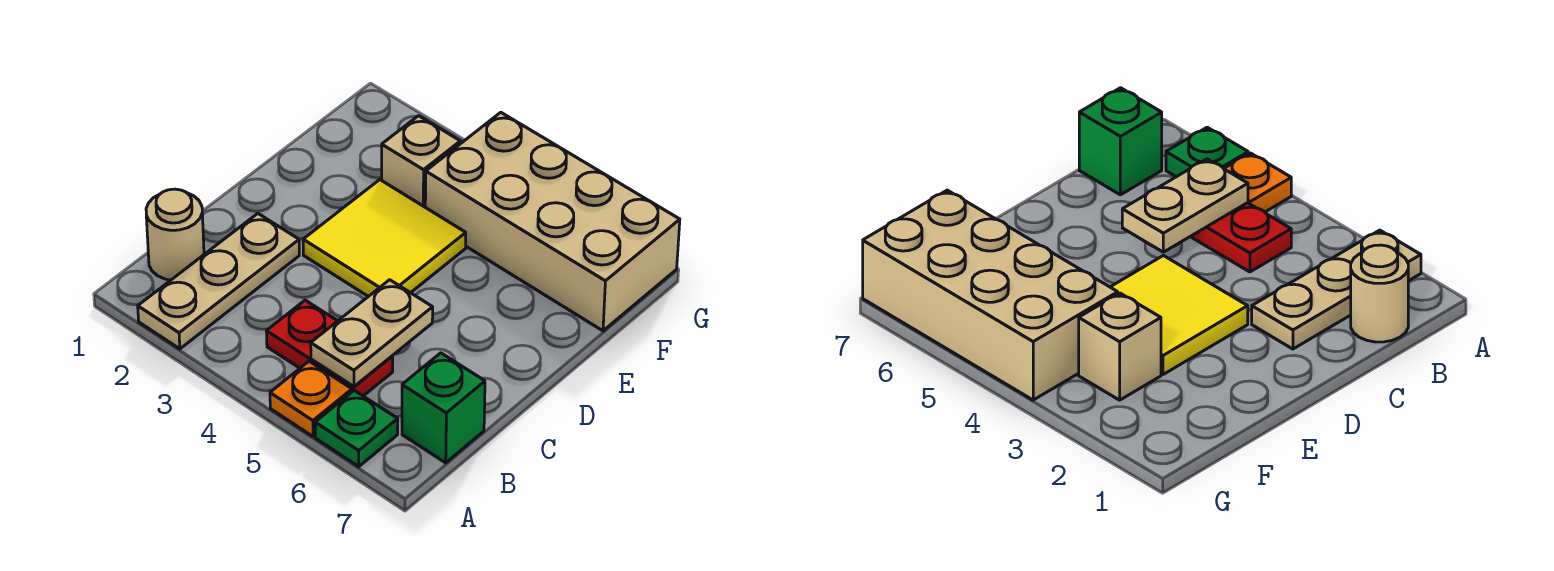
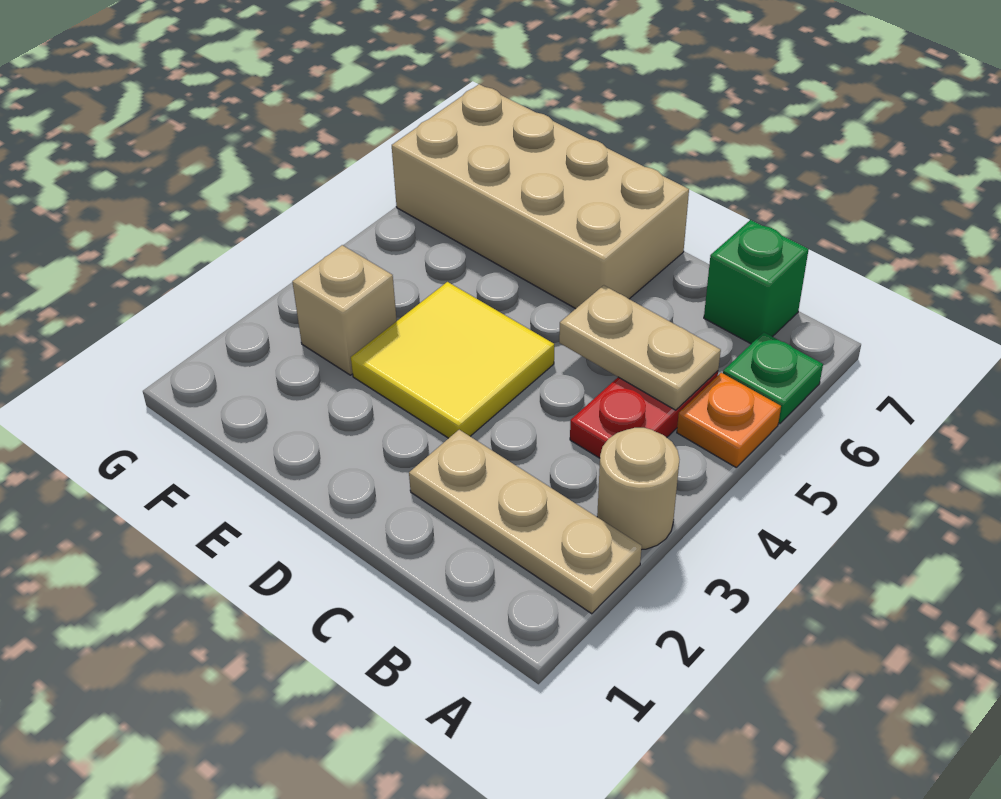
tan round brick B1 level 1 -> tan round brick A3 level 1
tan brick F4:G7 level 1 -> tan brick D6:G7 level 1

